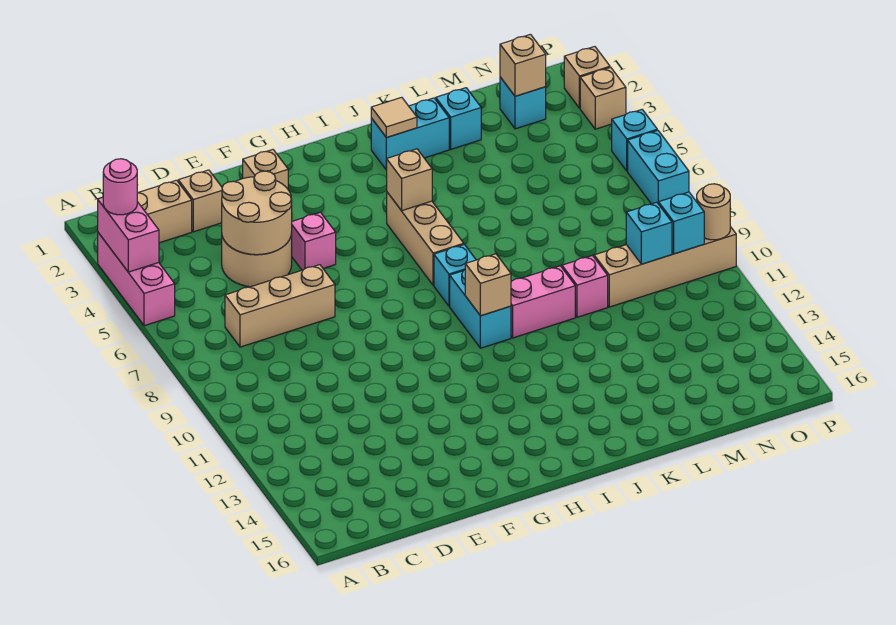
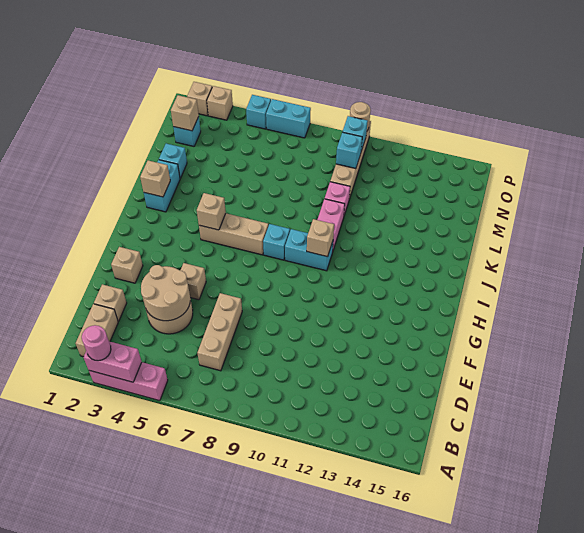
pink brick F5 level 1 -> tan brick F5 level 1
tan tile J2 level 2 -> tan brick J2 level 2

